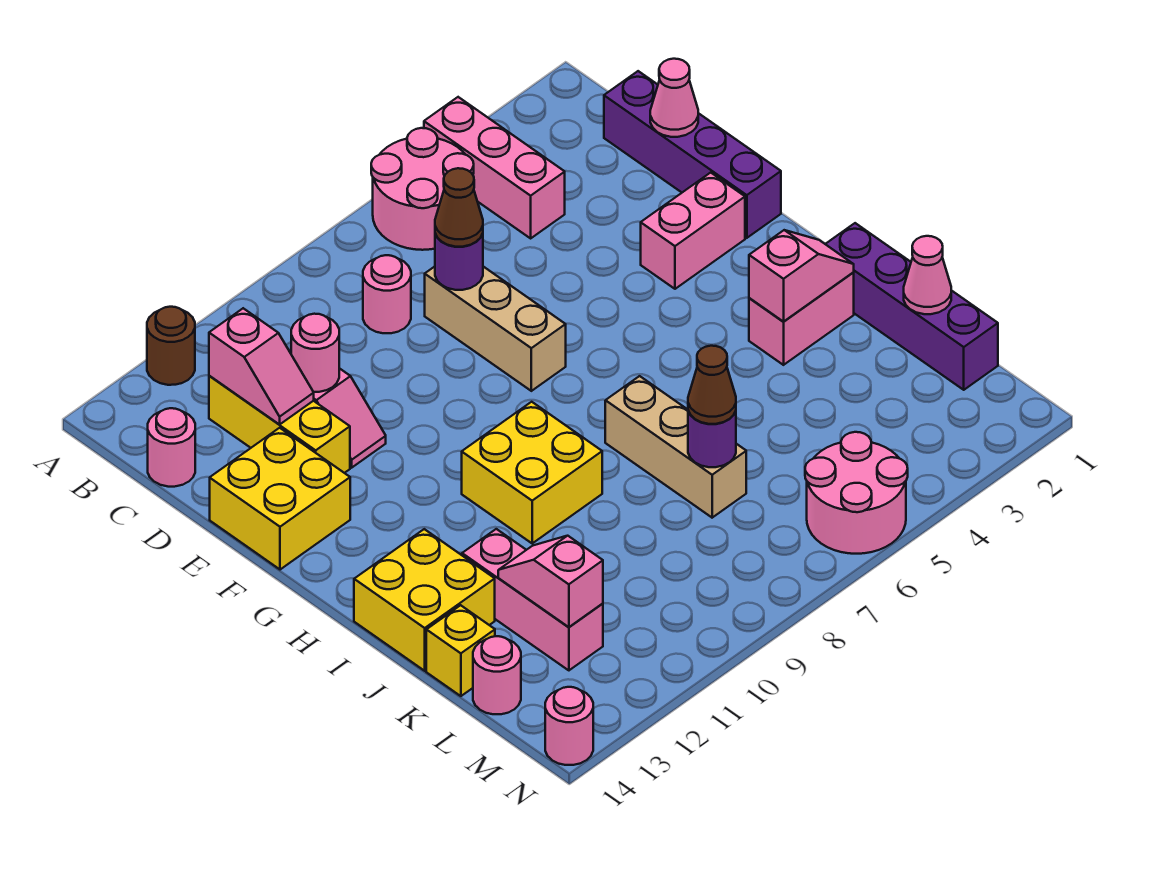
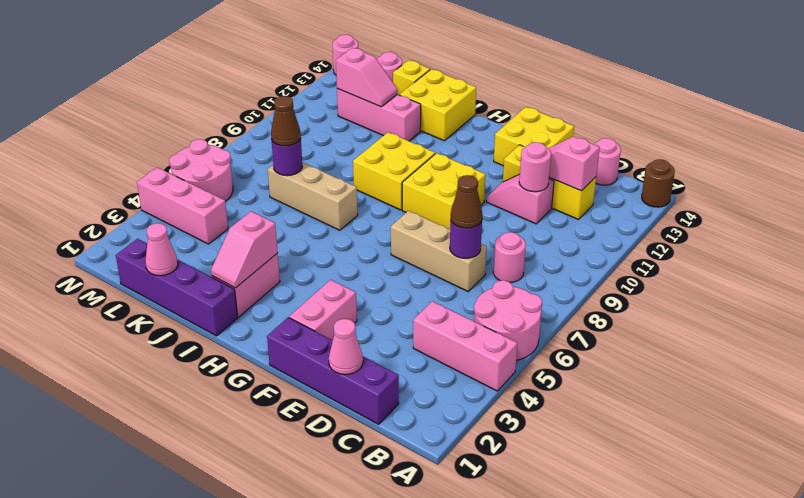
brown round brick A12 level 1 -> brown round brick A14 level 1
none -> yellow brick F9:G10 level 1
none -> pink brick L4:N4 level 1

